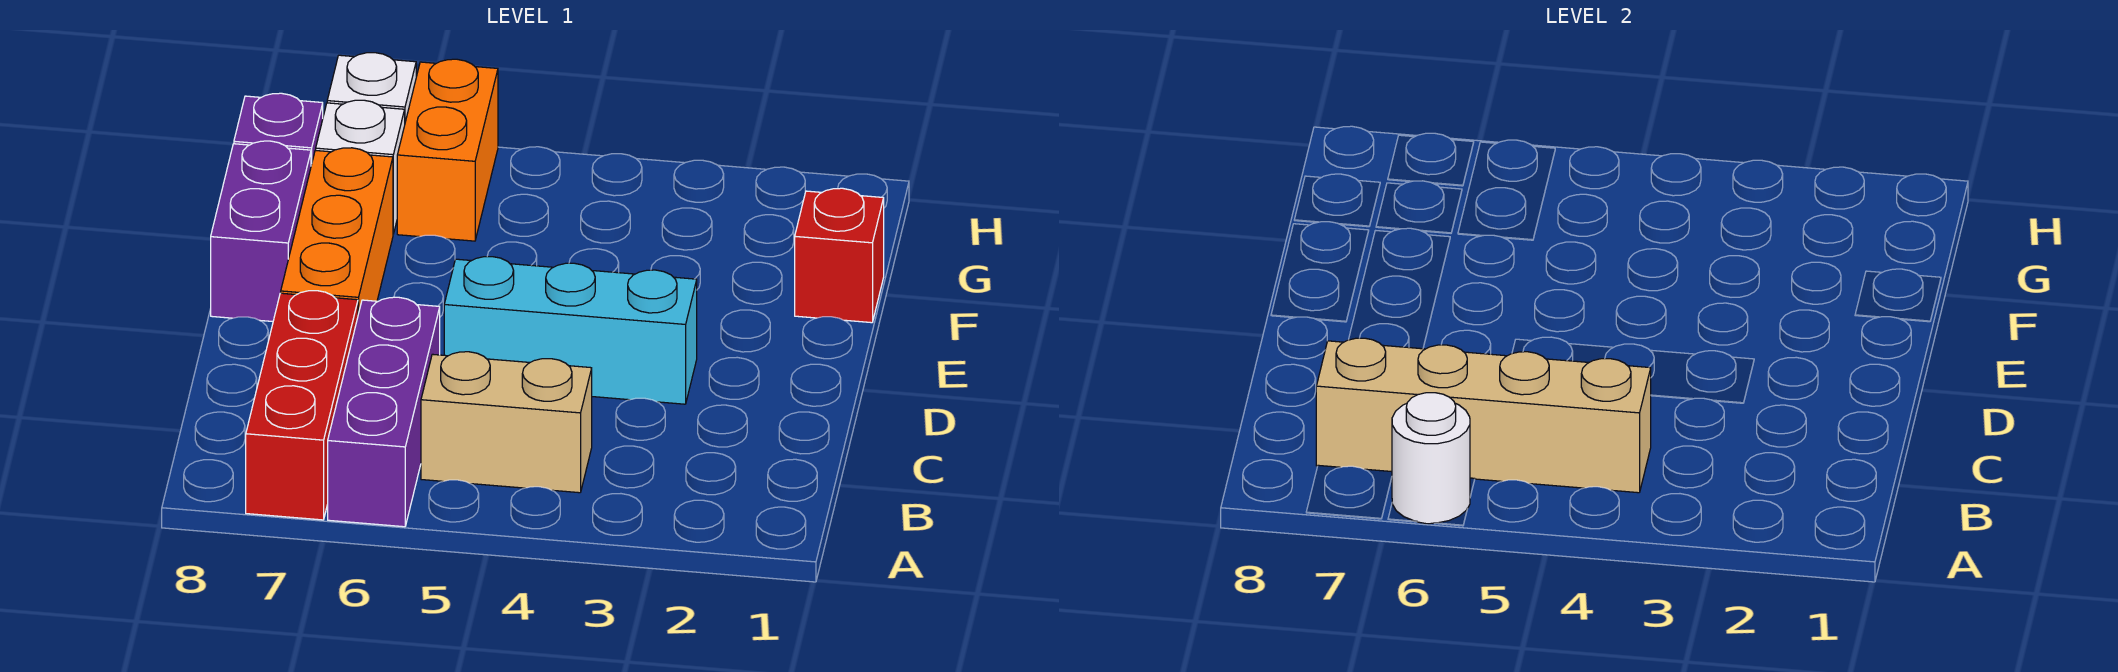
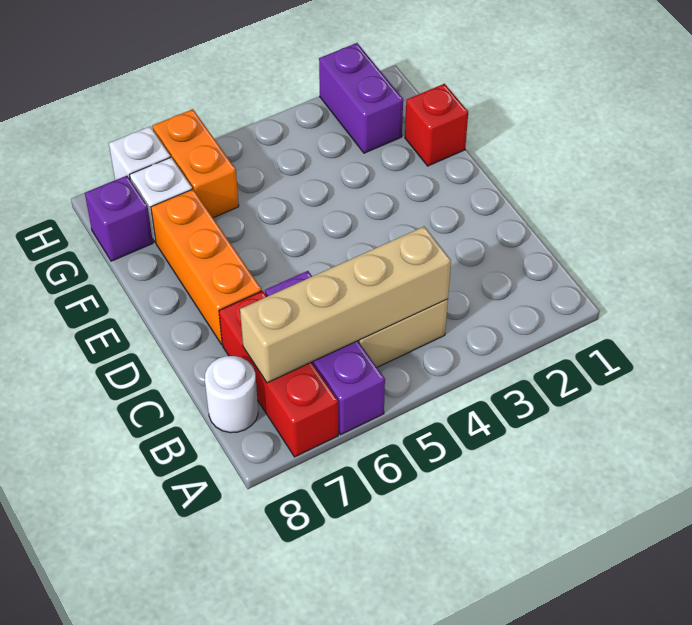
white round brick A6 level 2 -> white round brick B8 level 1
cyan brick D3:D5 level 1 -> none
purple brick E8:F8 level 1 -> purple brick G2:H2 level 1

